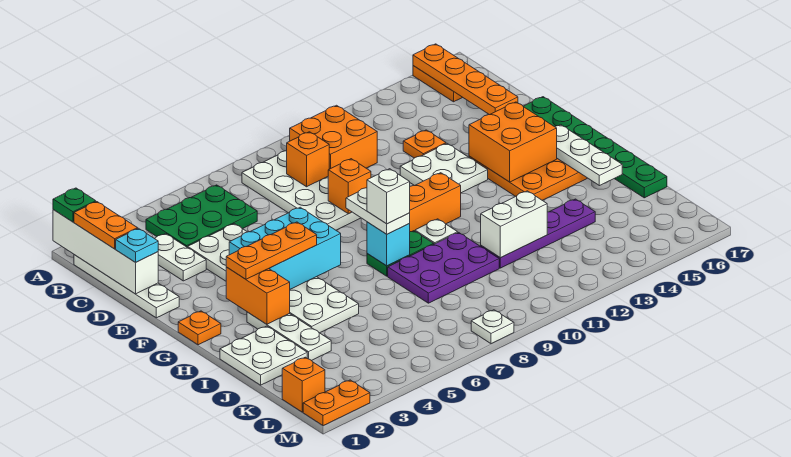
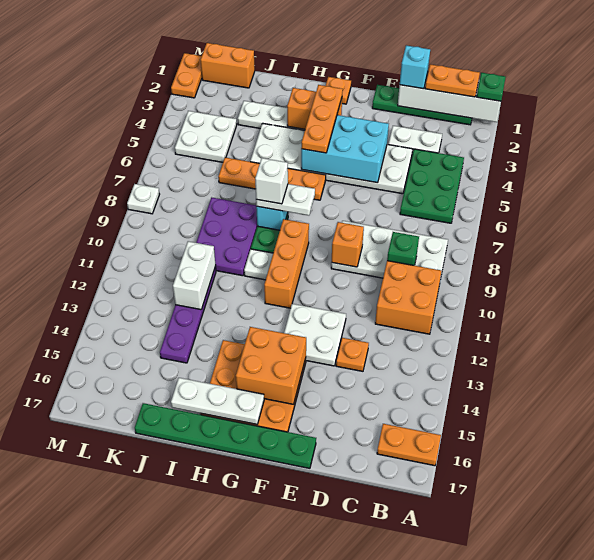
orange plate A16:D16 level 2 -> orange plate G6:J6 level 1
white plate B1:E1 level 1 -> green plate B1:E1 level 1
orange brick C9 level 2 -> green brick C9 level 2
cyan plate D1 level 3 -> cyan brick D1 level 3
cyan brick F4:G6 level 2 -> cyan brick E4:G5 level 2
white plate I1:J2 level 1 -> white plate K4:L5 level 1
orange brick L1 level 1 -> orange brick K1:L1 level 1

